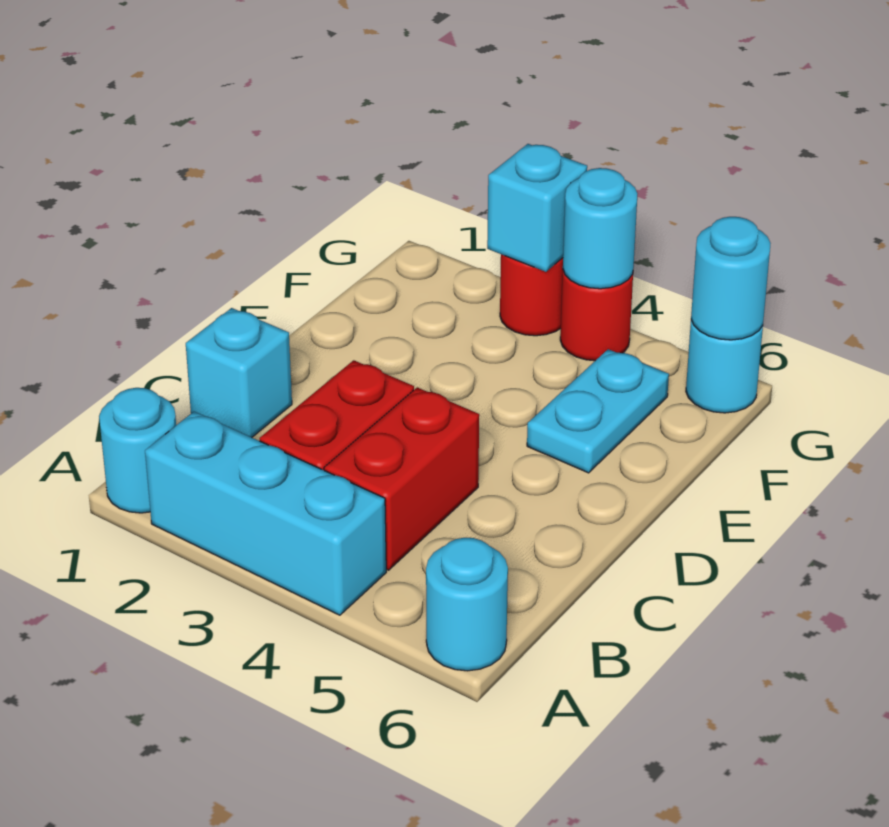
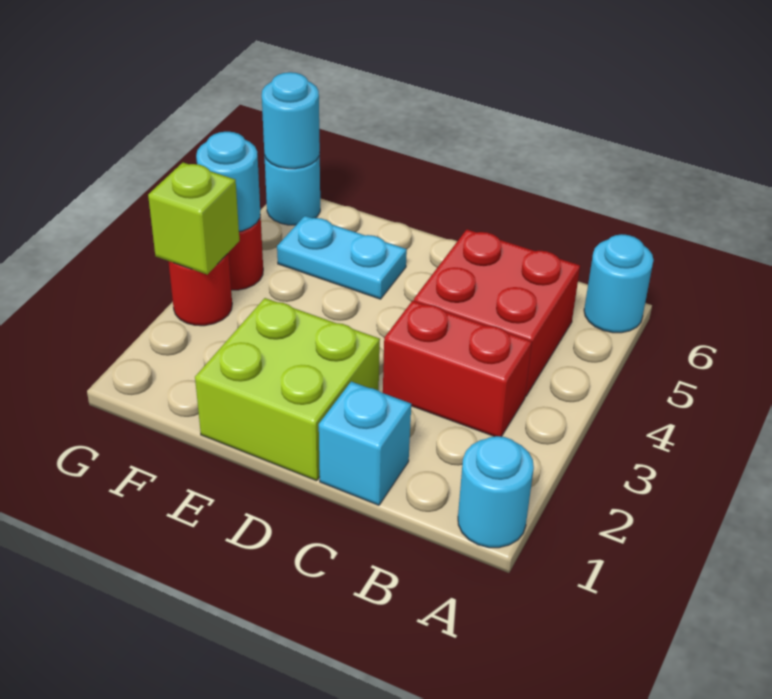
cyan brick A2:A4 level 1 -> none
red brick B4:C4 level 1 -> red brick B4:C5 level 1
none -> lime brick D1:E2 level 1
cyan brick G3 level 2 -> lime brick G3 level 2

